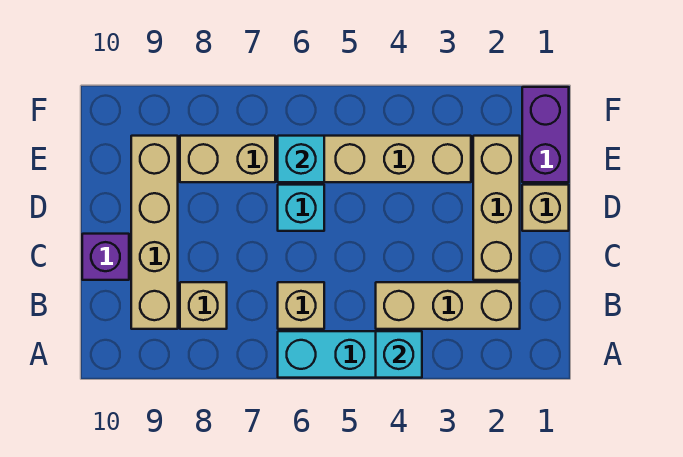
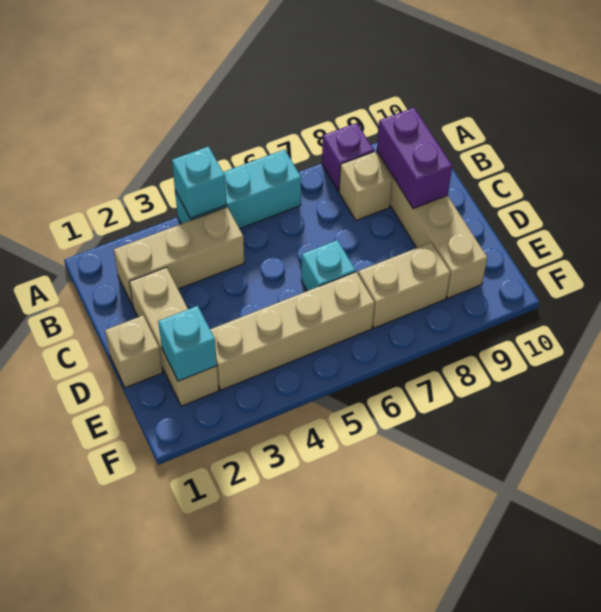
tan brick B6 level 1 -> none
purple brick C10 level 1 -> purple brick A8 level 1
purple brick E1:F1 level 1 -> purple brick B9:C9 level 2
cyan brick E6 level 2 -> cyan brick E2 level 2

